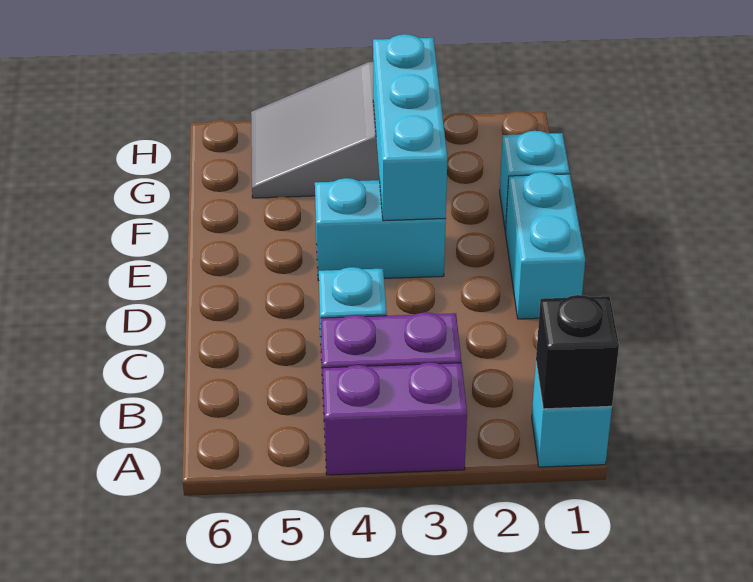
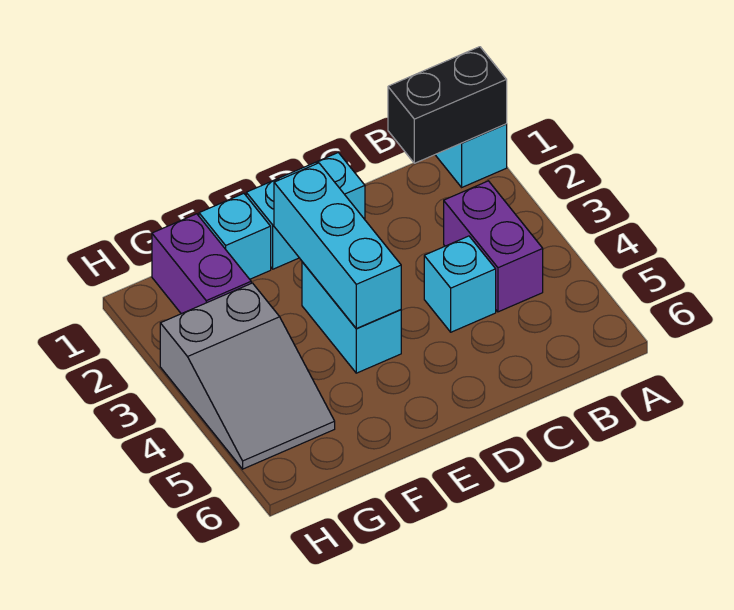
black brick A1 level 2 -> black brick A1:B1 level 2
purple brick A3:A4 level 1 -> purple brick G1:G2 level 1
cyan brick E3:G3 level 2 -> cyan brick E2:E4 level 2

